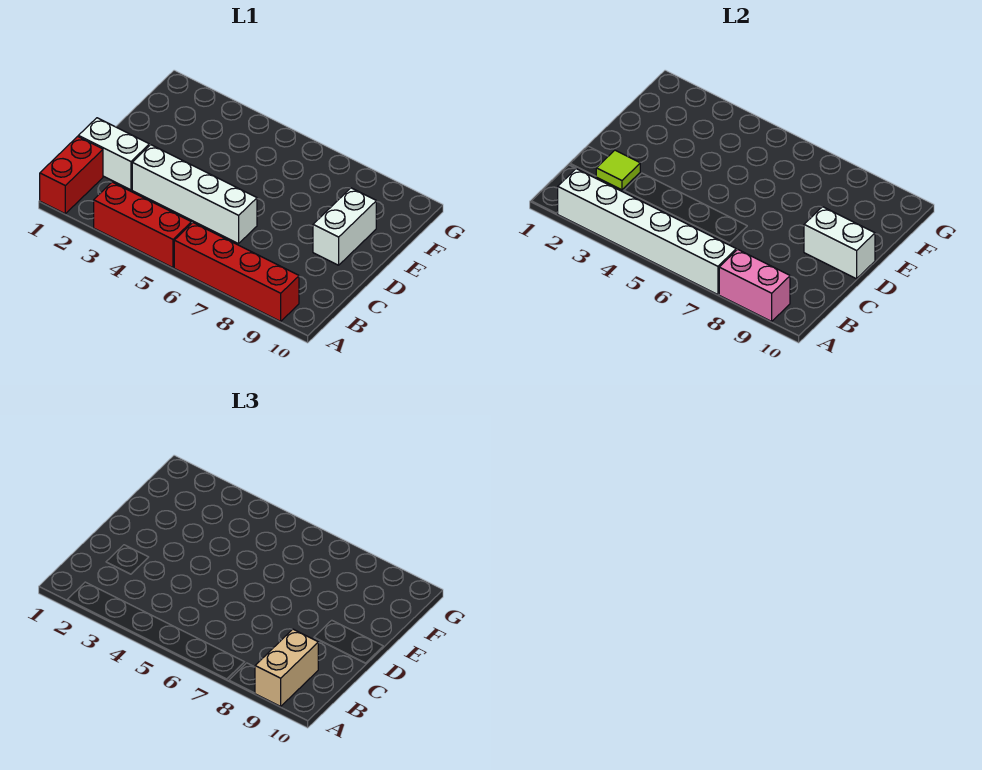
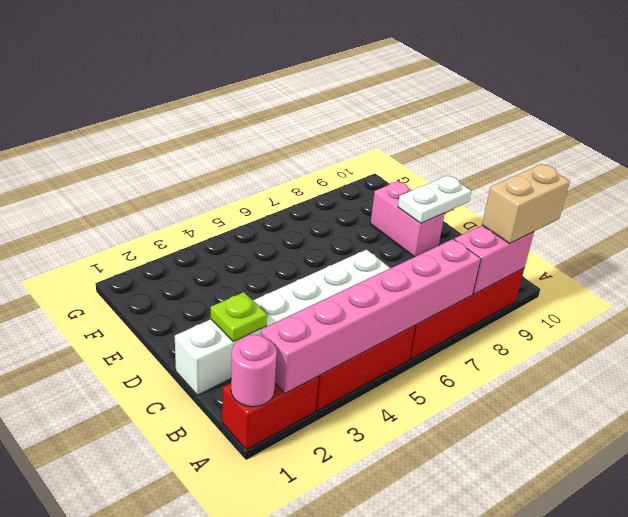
red brick A1:B1 level 1 -> red brick A1:A2 level 1
none -> pink round brick A1 level 2
white brick A2:A7 level 2 -> pink brick A2:A7 level 2
tan brick A9:B9 level 3 -> tan brick A9:A10 level 3
lime tile C2 level 2 -> lime plate C2 level 2
white brick D9:E9 level 1 -> pink brick D9:E9 level 1
white brick D9:D10 level 2 -> white plate D9:D10 level 2

